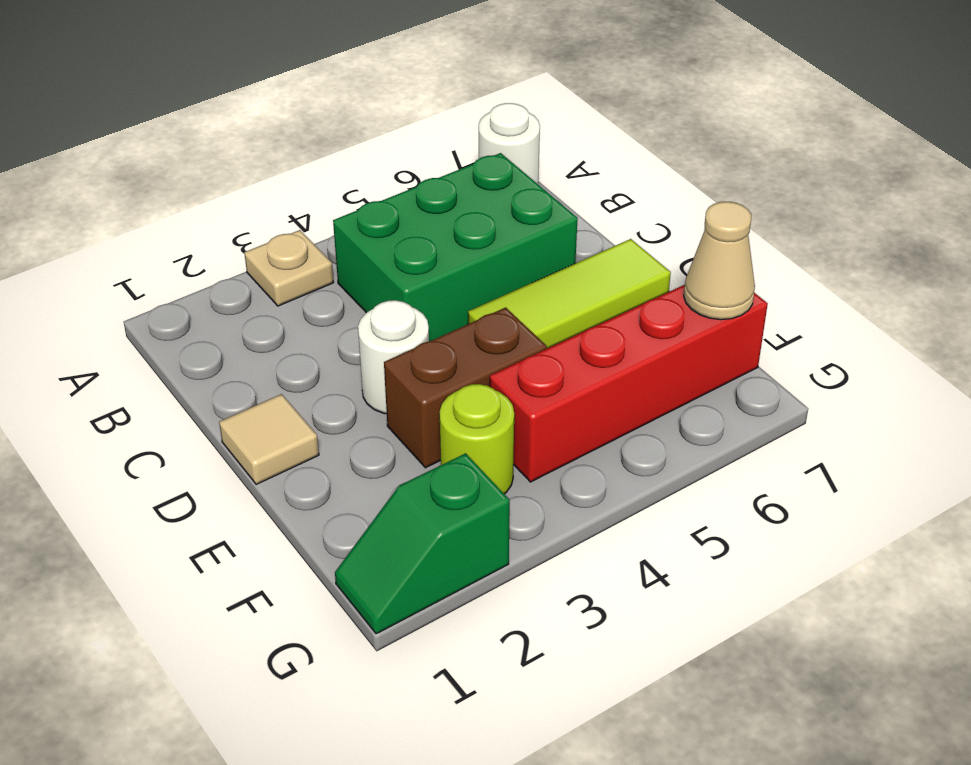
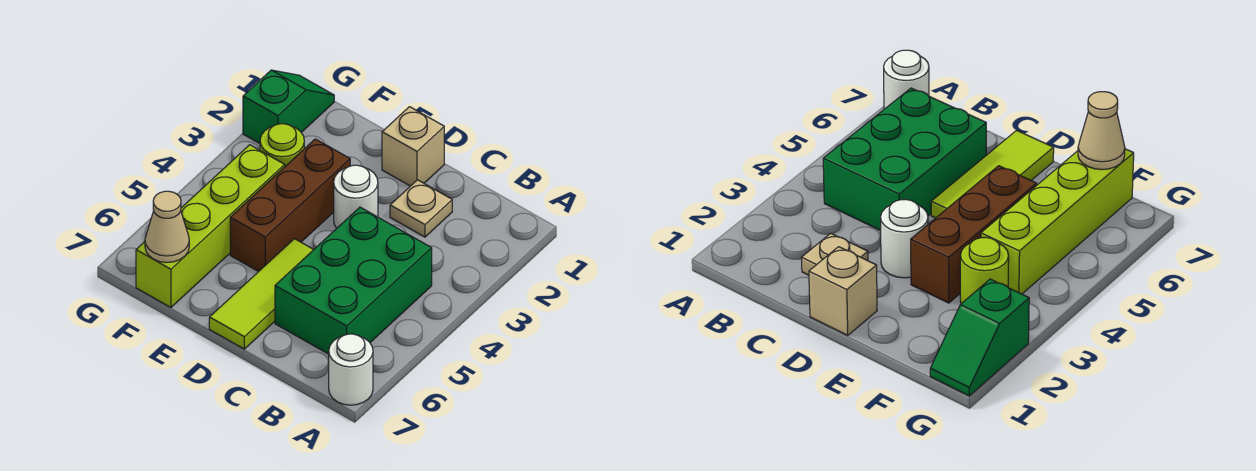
tan plate A3 level 1 -> tan plate C2 level 1
tan tile D1 level 1 -> tan brick D1 level 1
brown brick E3:E4 level 1 -> brown brick E3:E5 level 1
red brick F4:F7 level 1 -> lime brick F4:F7 level 1

